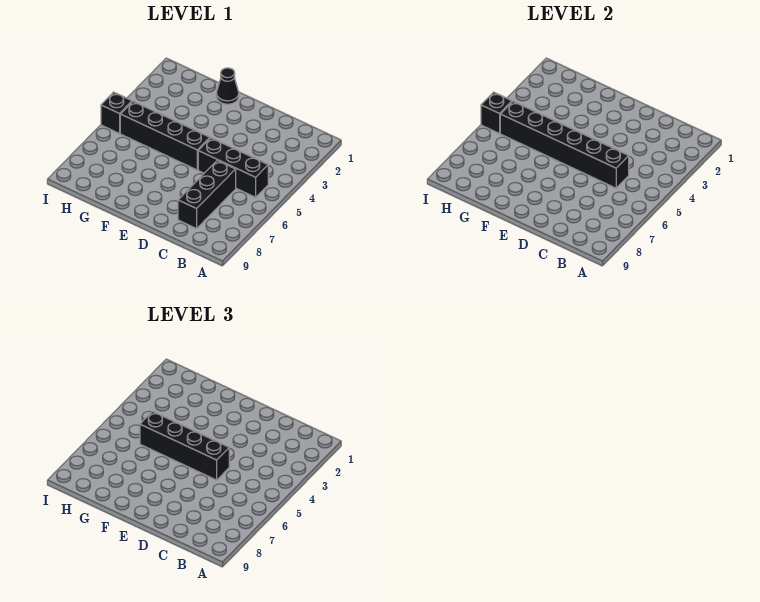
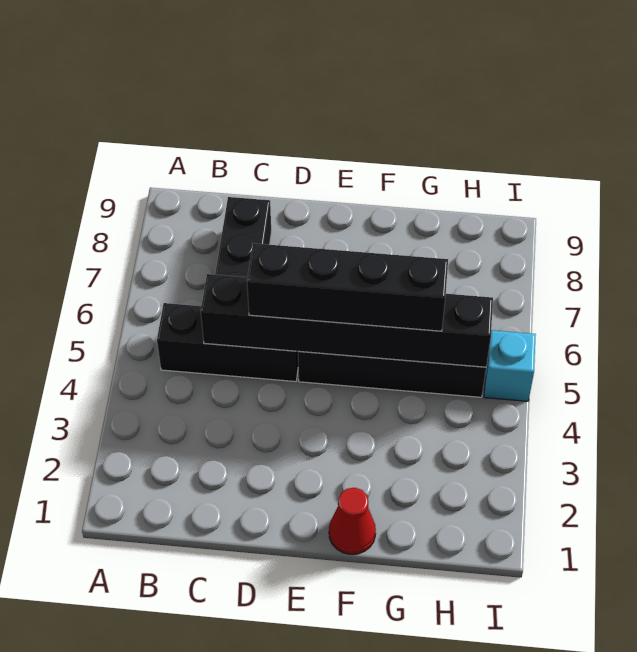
black cone F1 level 1 -> red cone F1 level 1
black brick I5 level 1 -> cyan brick I5 level 1
black brick I5 level 2 -> none

